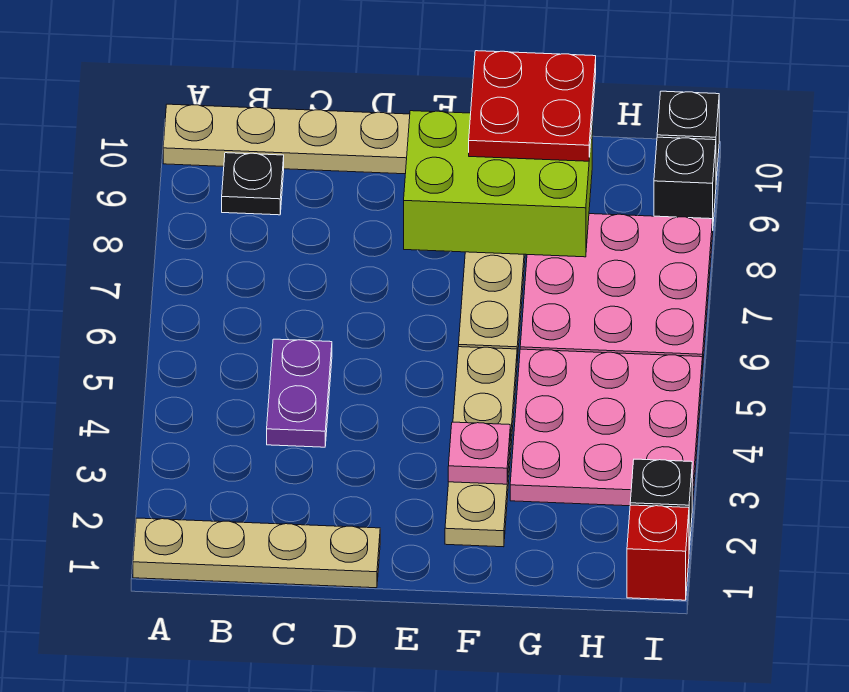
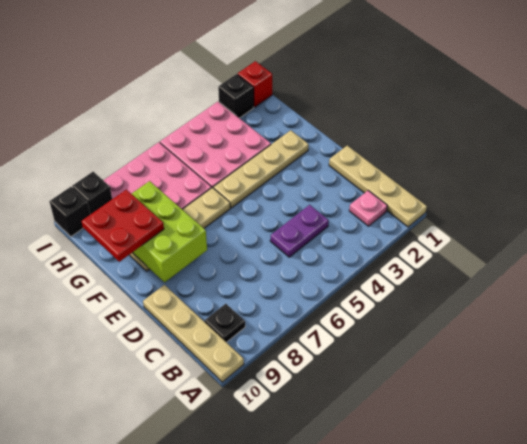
pink plate F3 level 2 -> pink plate B2 level 1

